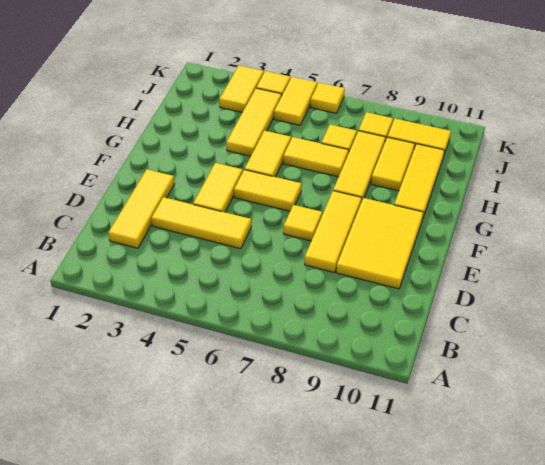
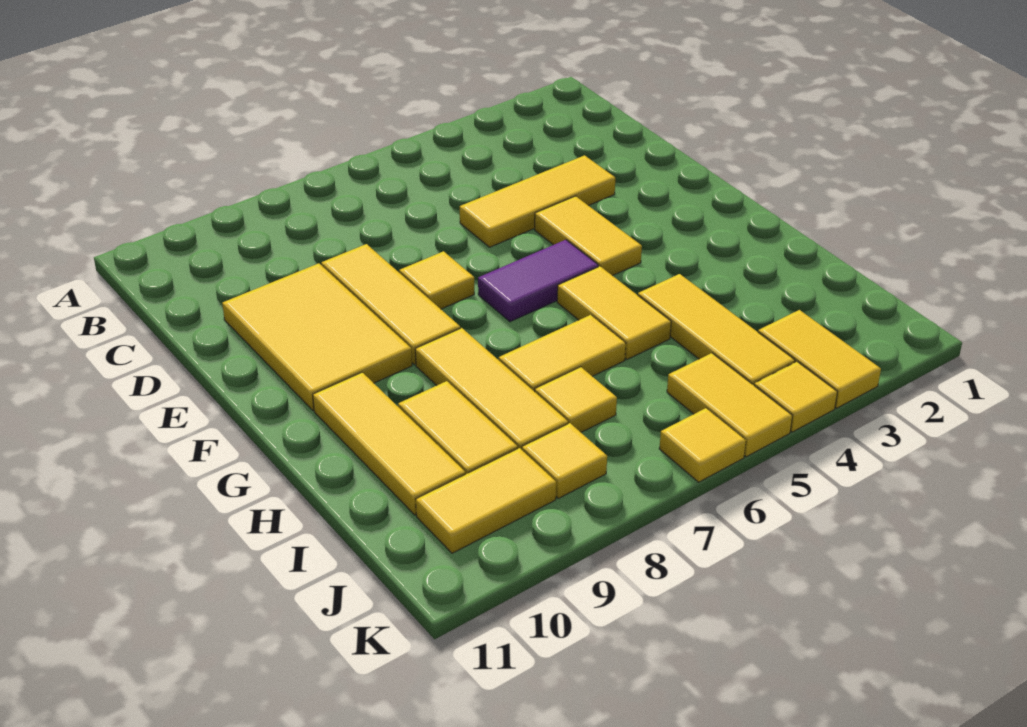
yellow tile C2:E2 level 1 -> none
yellow tile F5:F6 level 1 -> purple tile F5:F6 level 1

